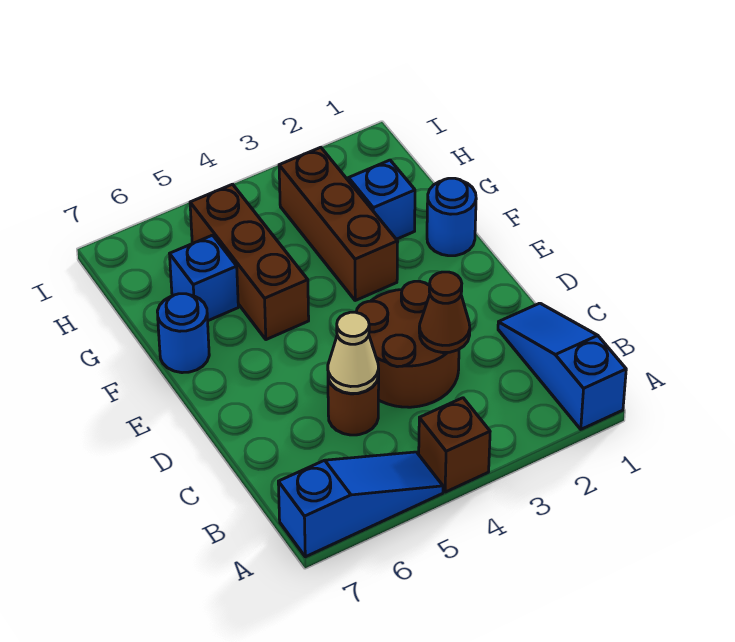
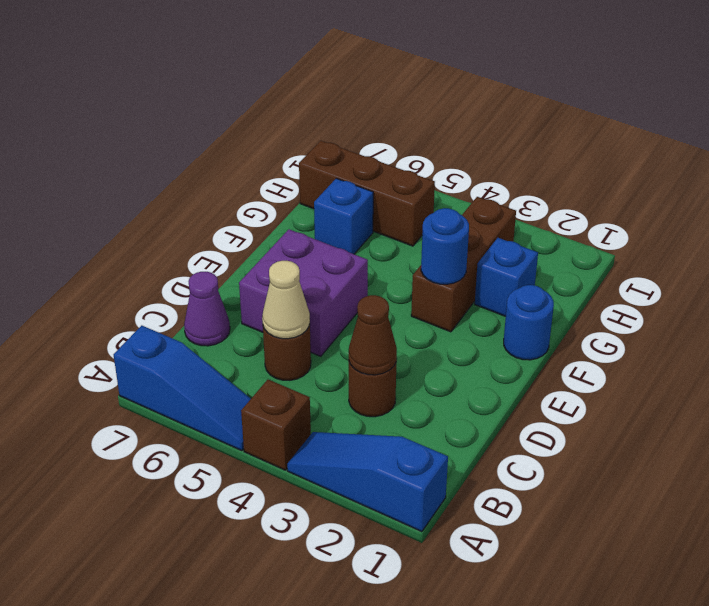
blue slope A1:C1 level 1 top A -> blue slope A1:A3 level 1 top 1
brown round brick C3:D4 level 1 -> brown round brick C3 level 1
none -> purple cone C7 level 1
none -> purple brick D5:E6 level 1
brown brick F5:H5 level 1 -> brown brick H5:H7 level 1
blue round brick F7 level 1 -> blue round brick F3 level 2

